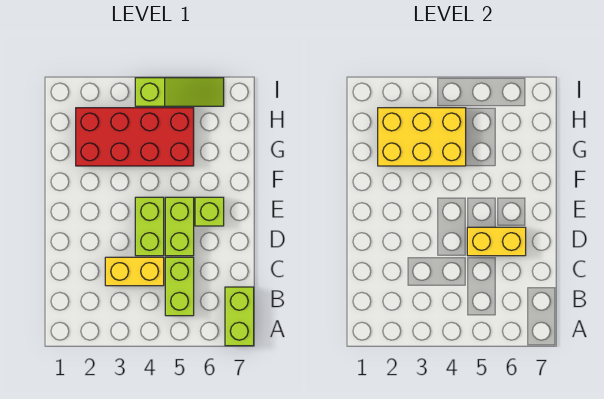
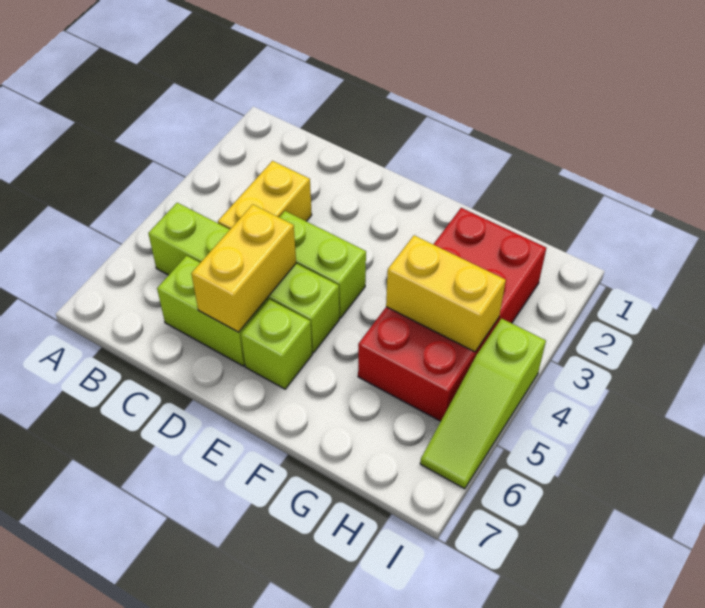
lime brick A7:B7 level 1 -> lime brick C6:D6 level 1
yellow brick G2:H4 level 2 -> yellow brick G4:H4 level 2

